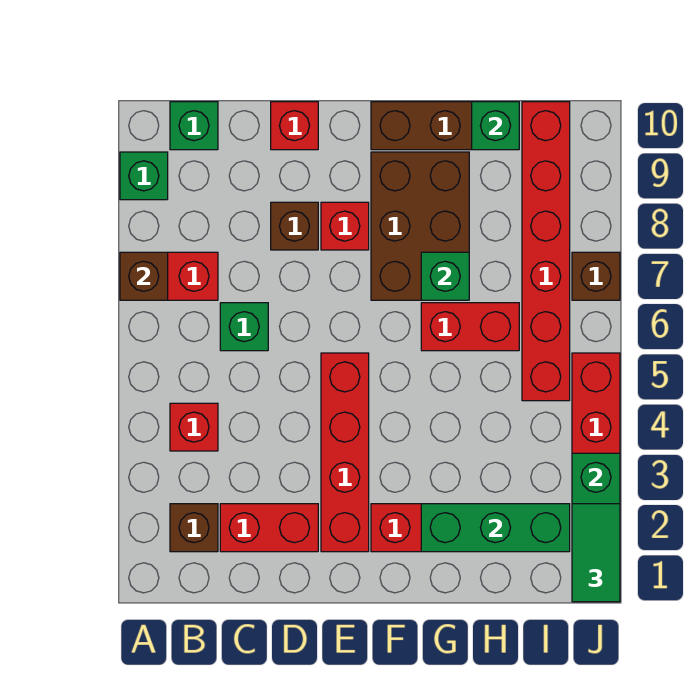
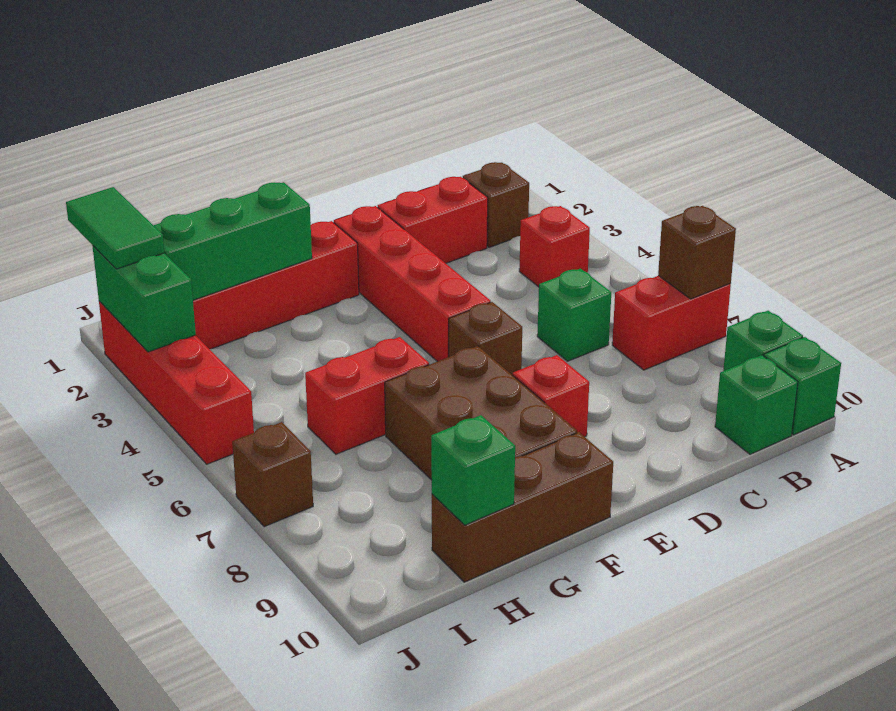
brown brick D8 level 1 -> brown brick E6 level 1
red brick D10 level 1 -> none
green brick G7 level 2 -> green brick A10 level 1
red brick I5:I10 level 1 -> none

